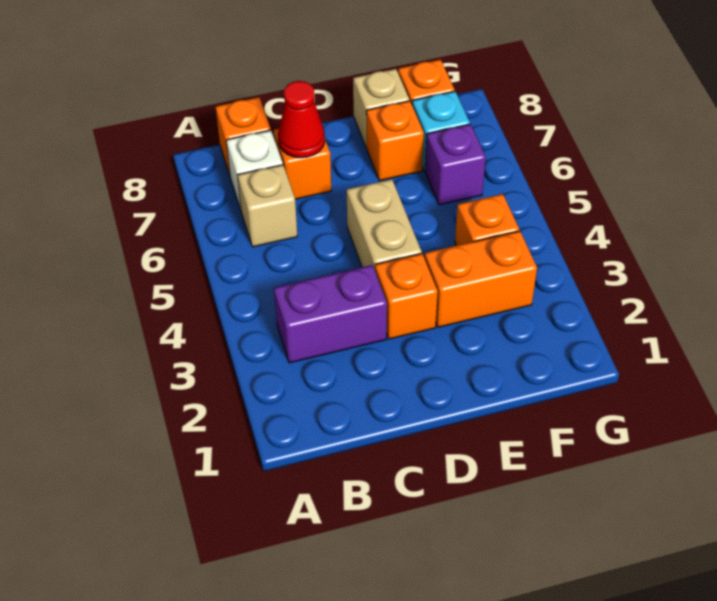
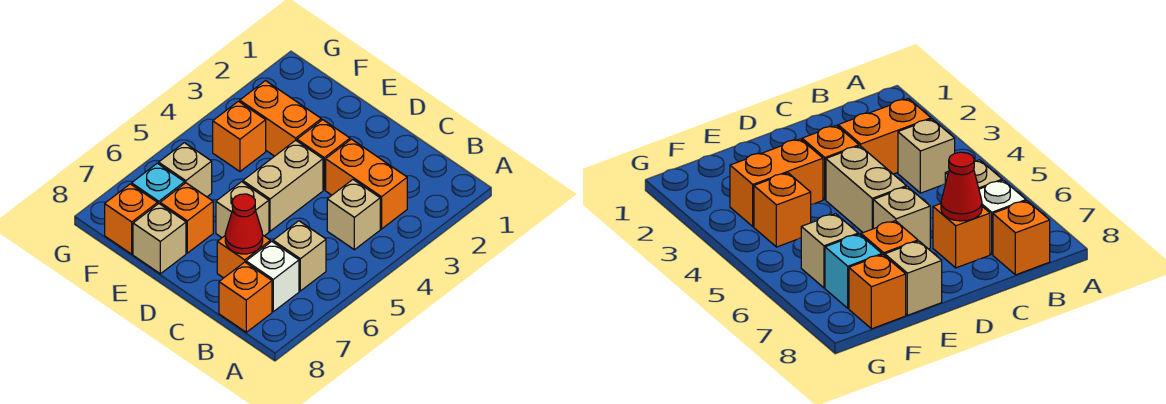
purple brick B3:C3 level 1 -> orange brick B3:C3 level 1
none -> tan brick B4 level 1
none -> tan brick D6 level 1
purple brick F6 level 1 -> tan brick F6 level 1

